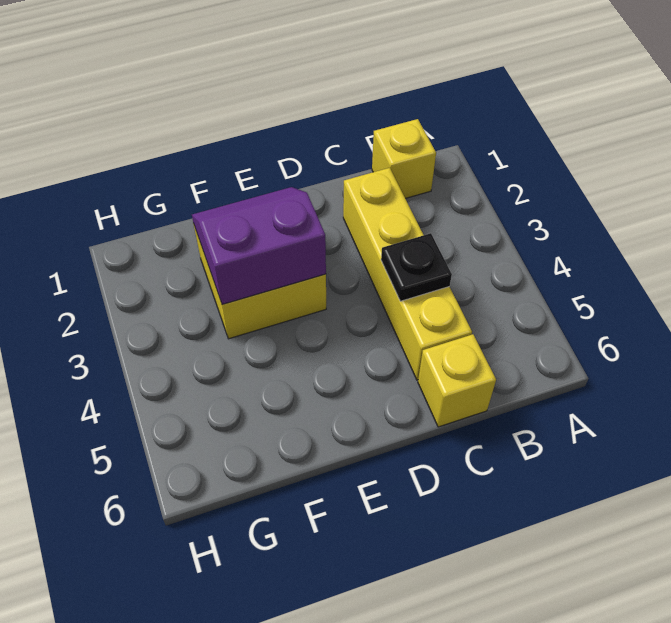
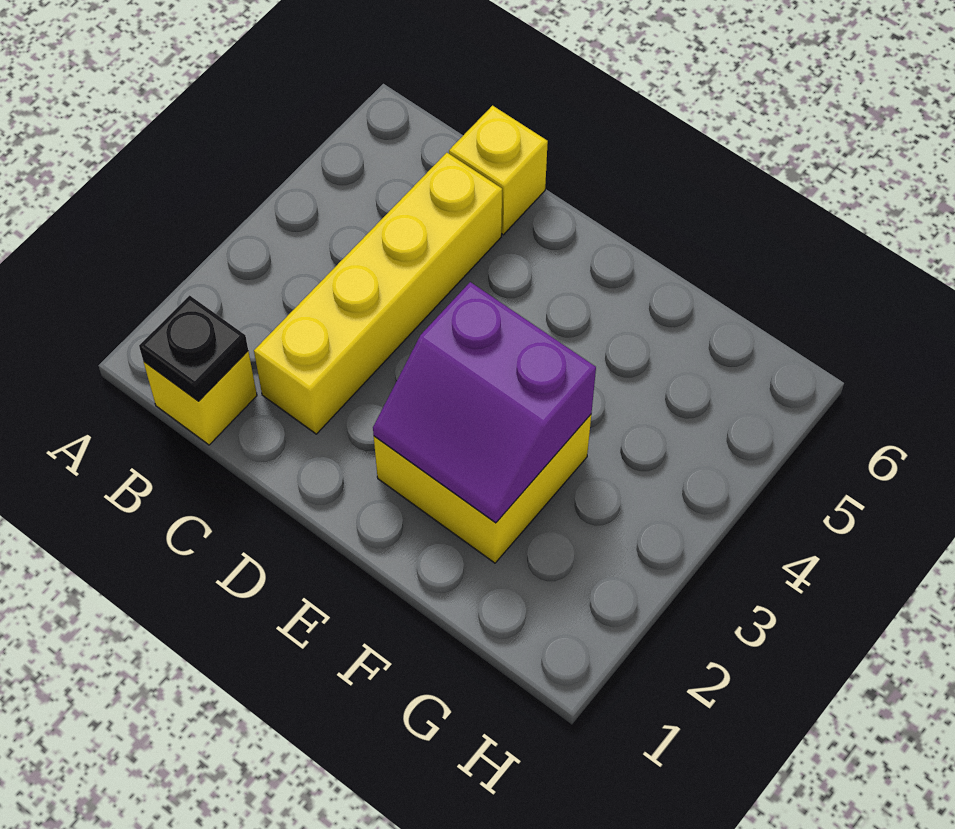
black plate C4 level 2 -> black plate B1 level 2

